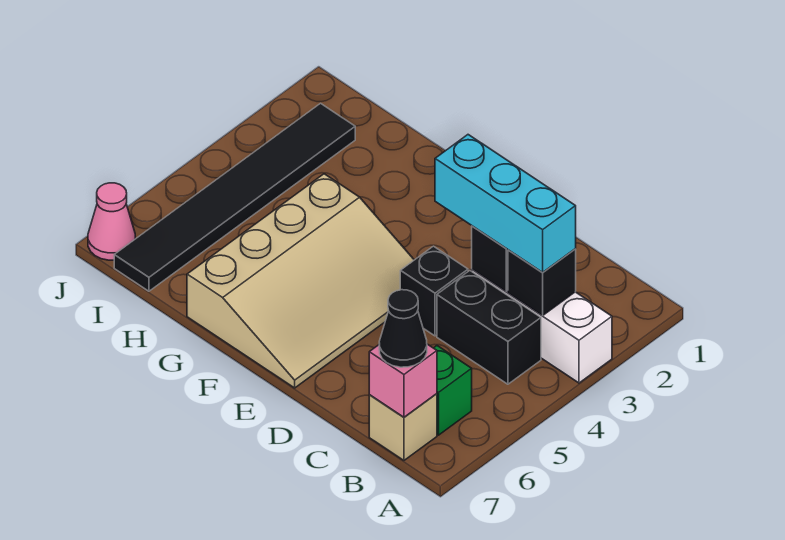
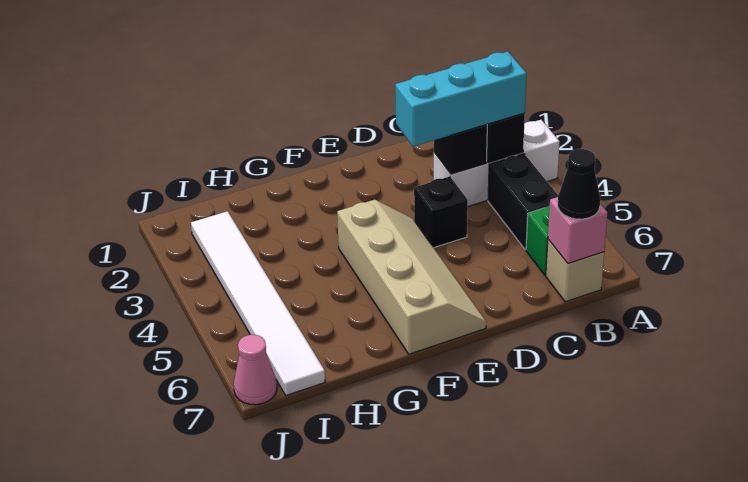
black brick B4:C4 level 1 -> black brick B4:B5 level 1
tan slope E4:G7 level 1 top G -> tan slope E4:F7 level 1 top F
black tile I2:I7 level 1 -> white tile I2:I7 level 1

